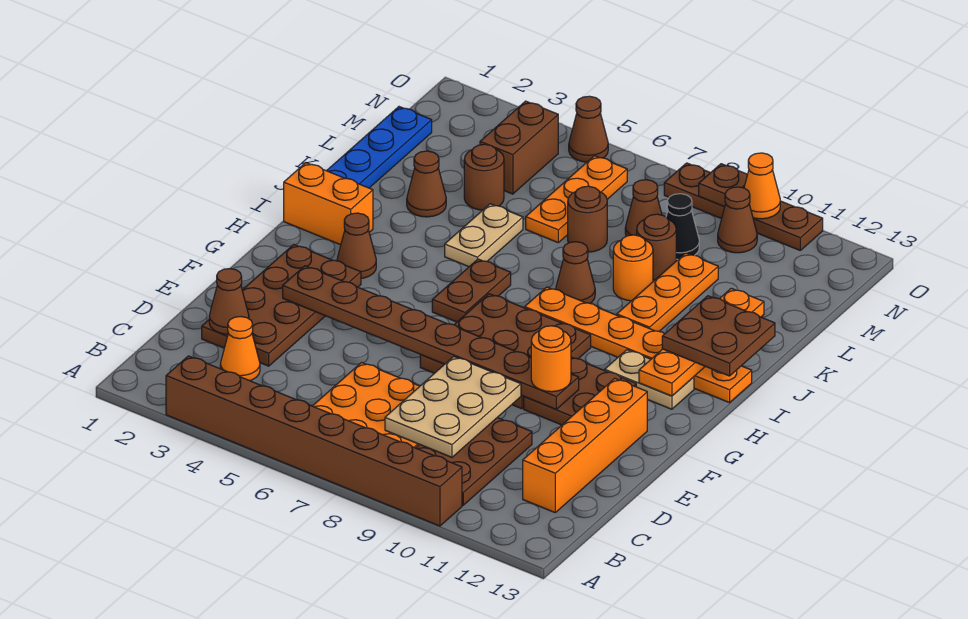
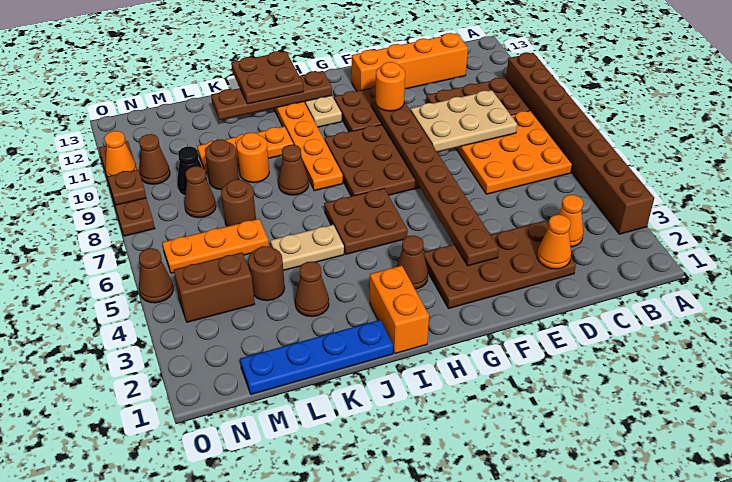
brown cone D2 level 2 -> orange cone D2 level 2
brown plate H6:I6 level 1 -> brown plate H5:I6 level 1
orange plate H12:K12 level 2 -> brown plate H12:K12 level 2

